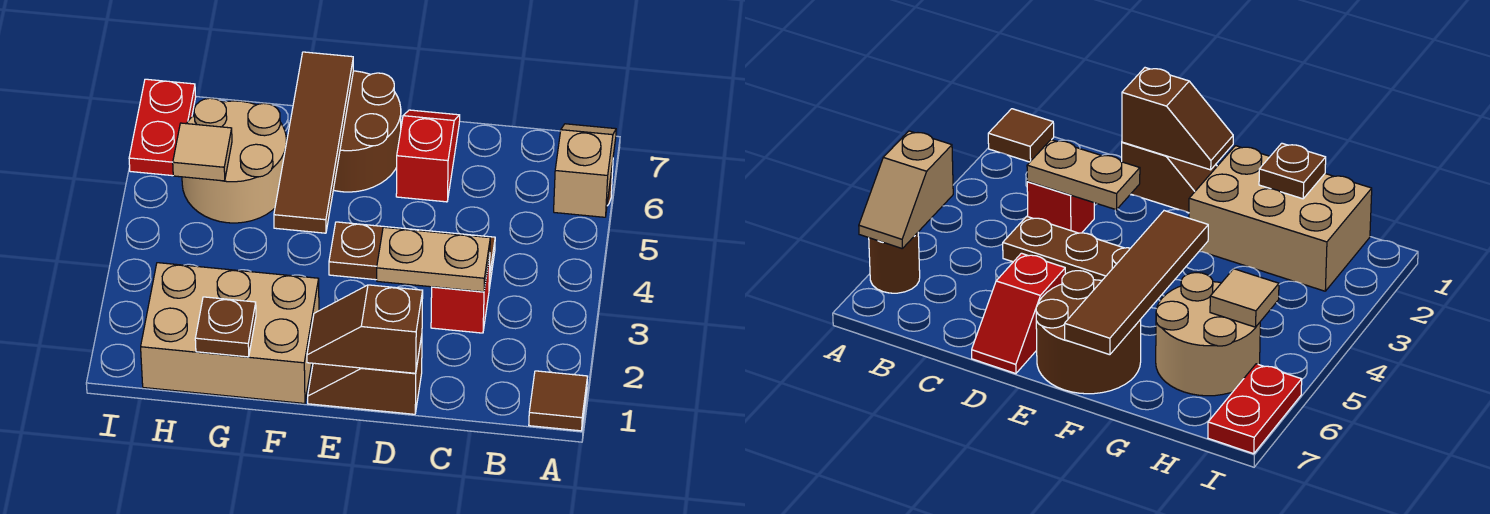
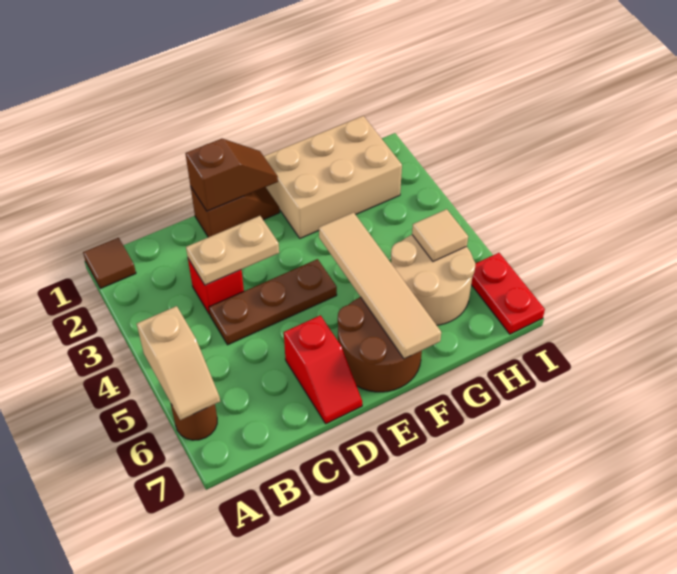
brown tile F4:F7 level 2 -> tan tile F4:F7 level 2
brown plate G1 level 2 -> none

